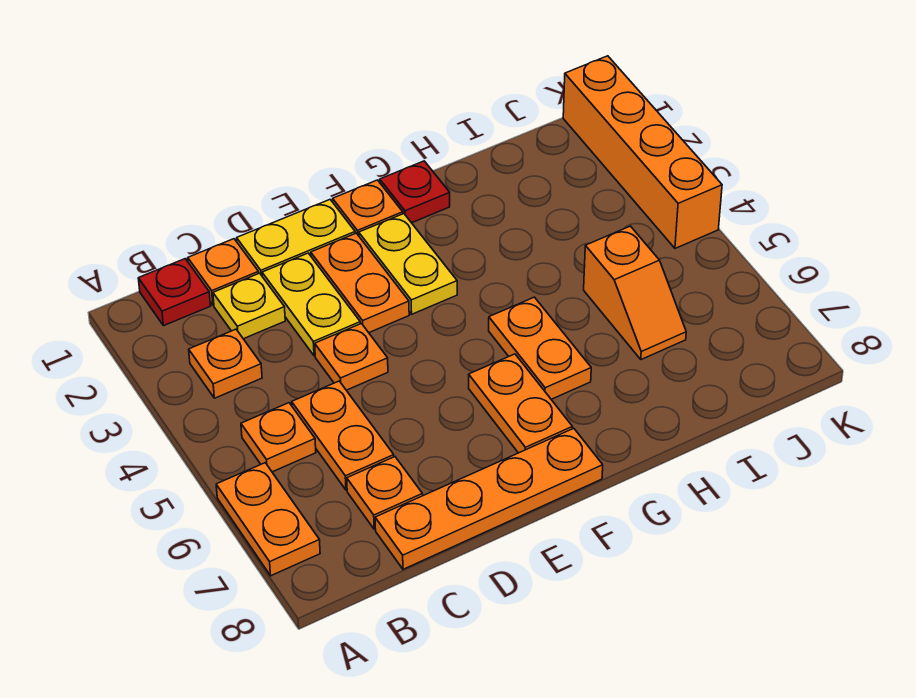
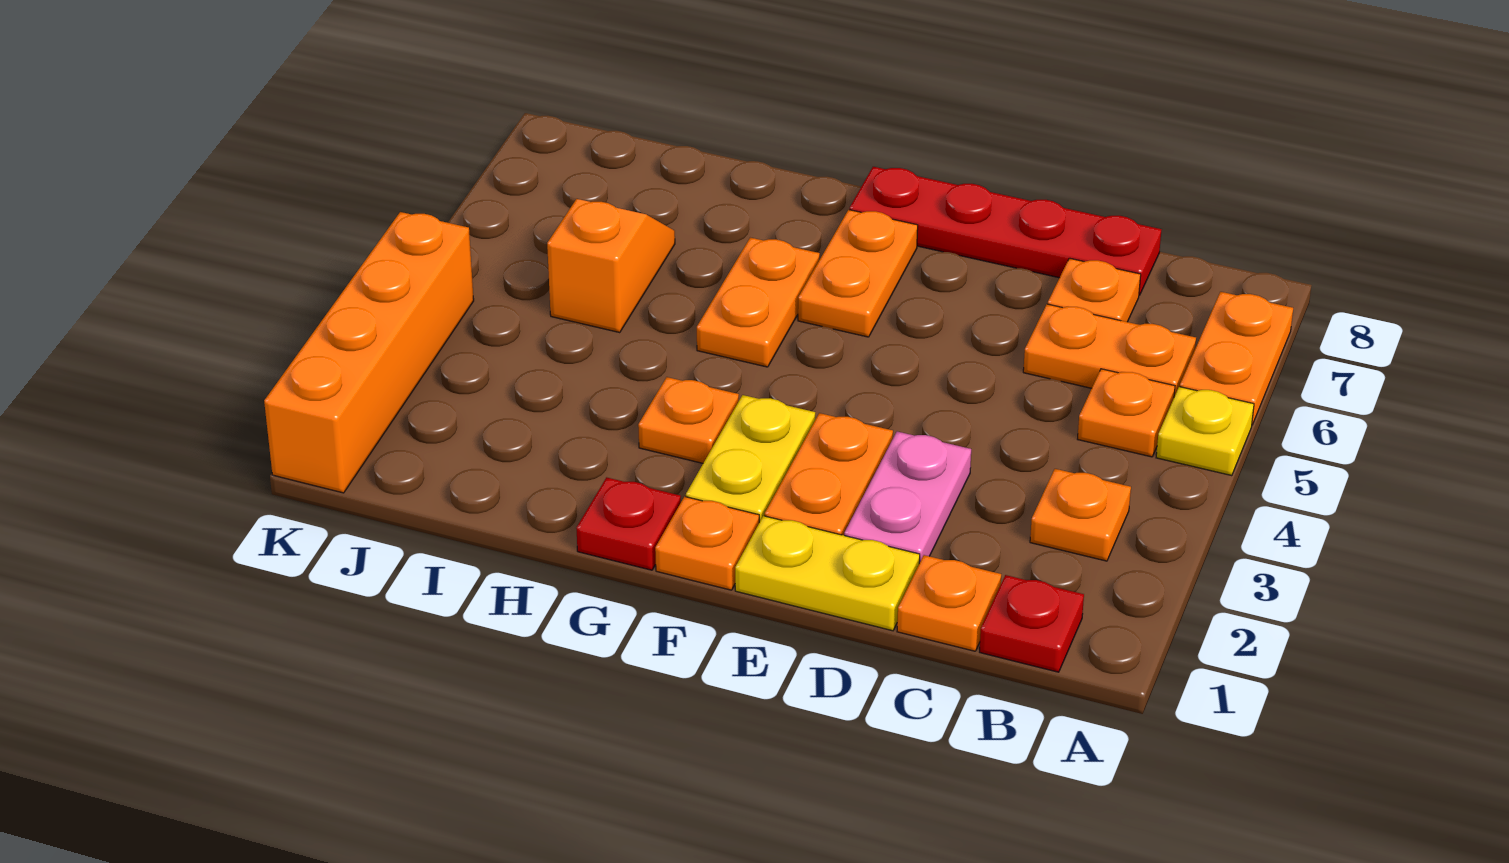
yellow plate C2 level 1 -> yellow plate A5 level 1
orange plate C5:C6 level 1 -> orange plate B6:C6 level 1
orange plate C8:F8 level 1 -> red plate C8:F8 level 1
yellow plate D2:D3 level 1 -> pink plate D2:D3 level 1
orange plate D4 level 1 -> orange plate G3 level 1

